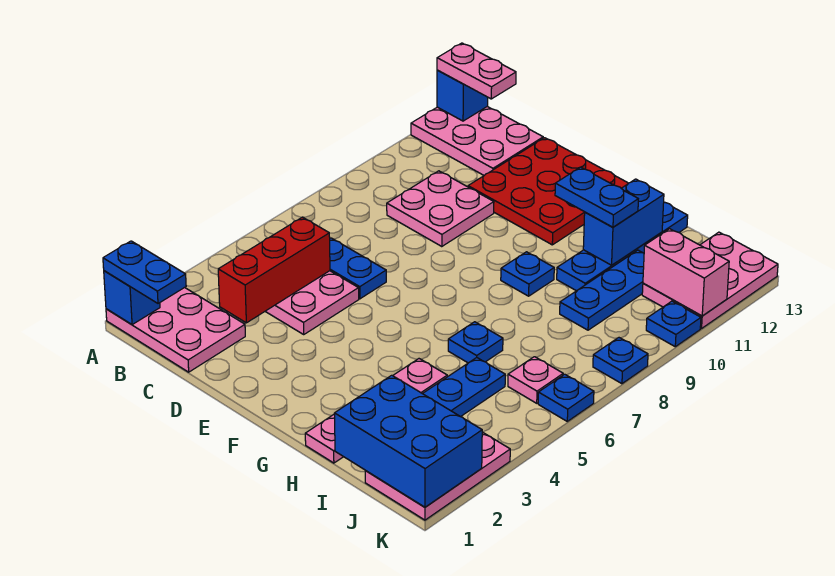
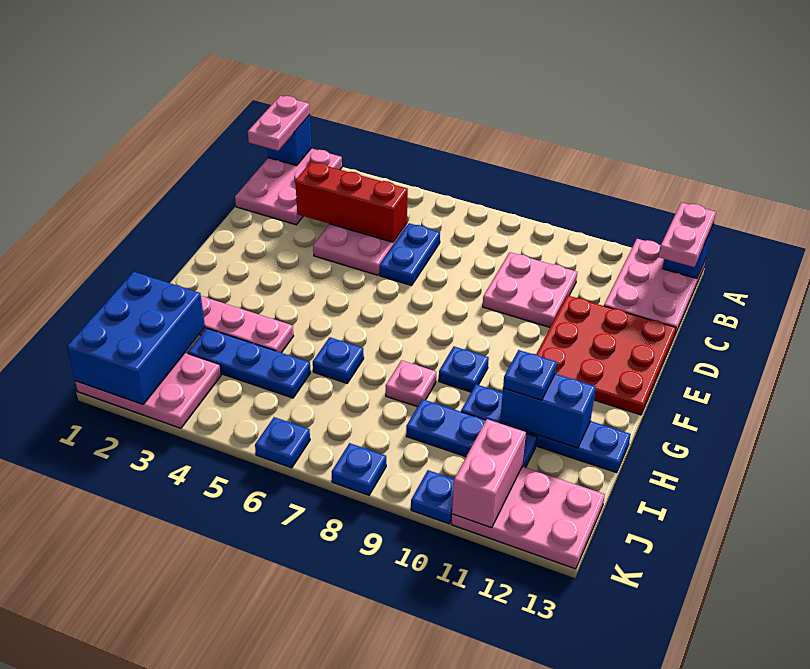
blue plate A1:B1 level 3 -> pink plate A1:B1 level 3
blue plate G11:H11 level 3 -> blue plate H11 level 3
pink plate J6 level 1 -> pink plate H8 level 1

